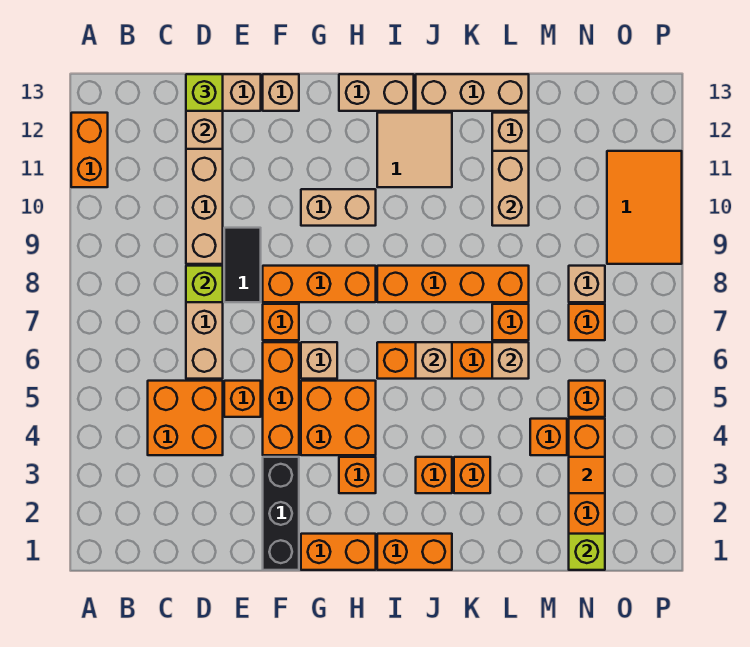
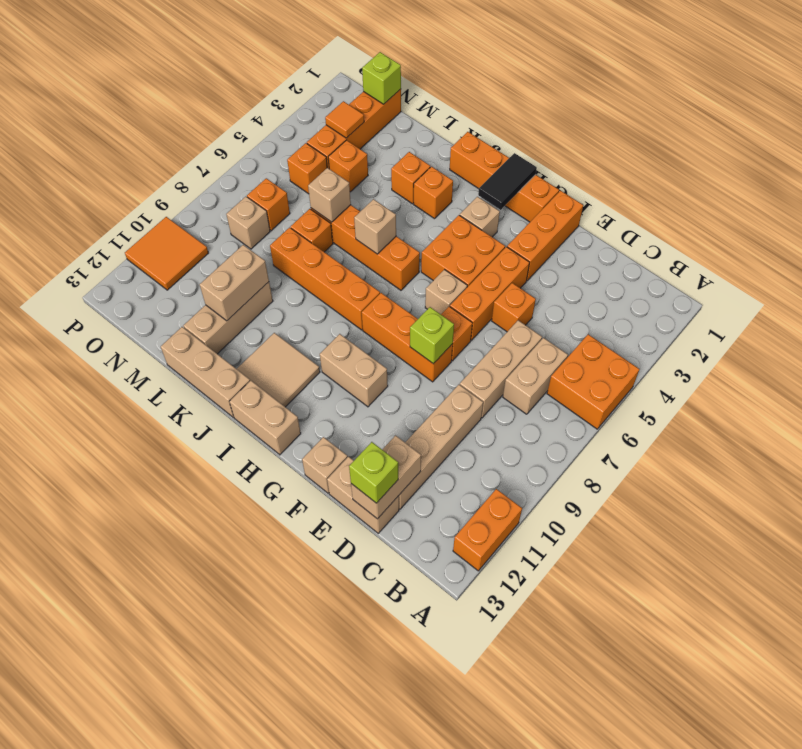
orange brick C4:D5 level 1 -> orange brick A5:B6 level 1
none -> tan brick C6:C7 level 1
lime brick D8 level 2 -> lime brick F8 level 2
black tile E8:E9 level 1 -> black tile H1:H2 level 2
black brick F1:F3 level 1 -> orange brick F1:F3 level 1
orange brick H3 level 1 -> tan brick H3 level 1
orange tile O9:P11 level 1 -> orange tile O10:P11 level 1

